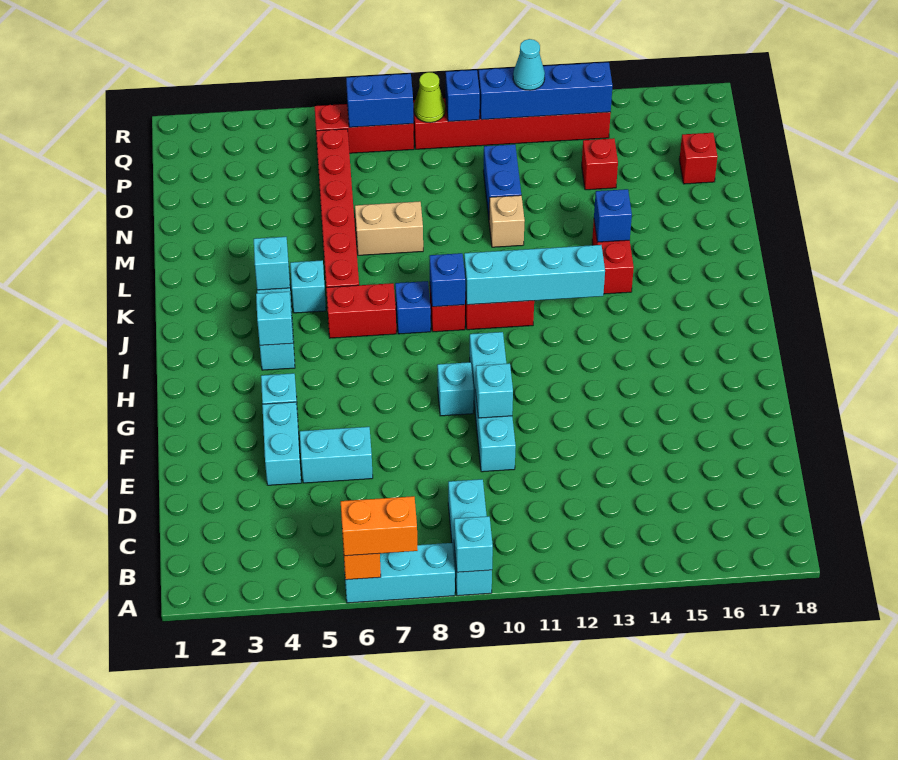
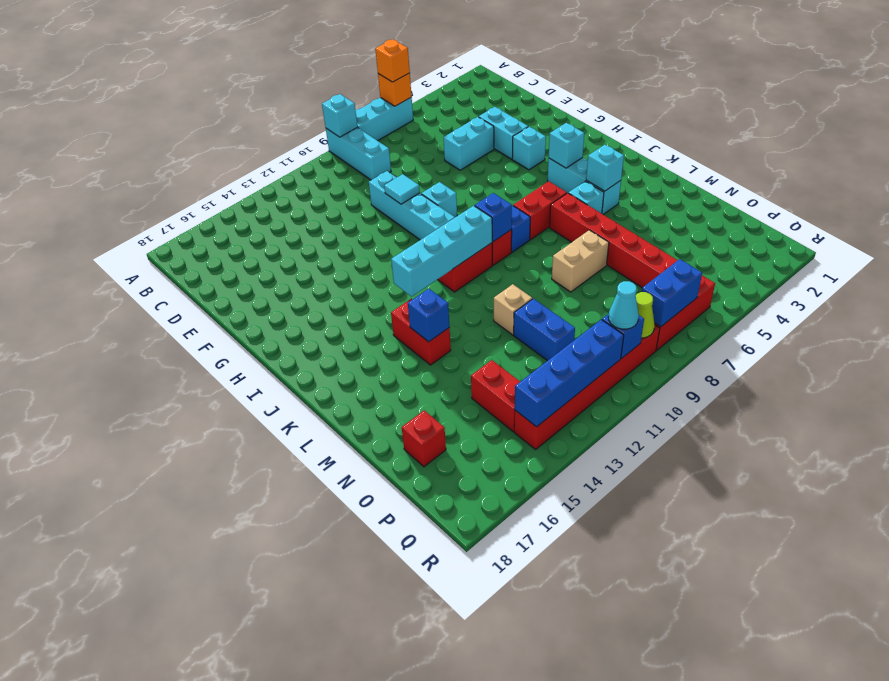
orange brick A6:A7 level 3 -> orange brick A6 level 3
cyan brick F10 level 2 -> cyan tile F10 level 2
red brick O14 level 1 -> red brick O14:P14 level 1
cyan cone Q12 level 3 -> cyan cone Q10 level 3

